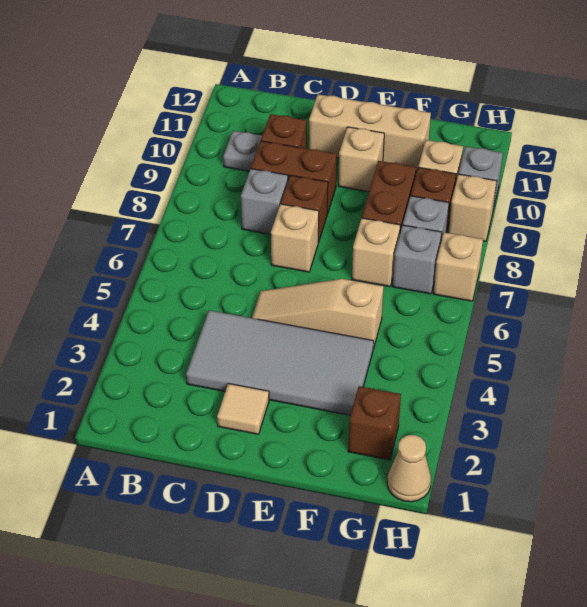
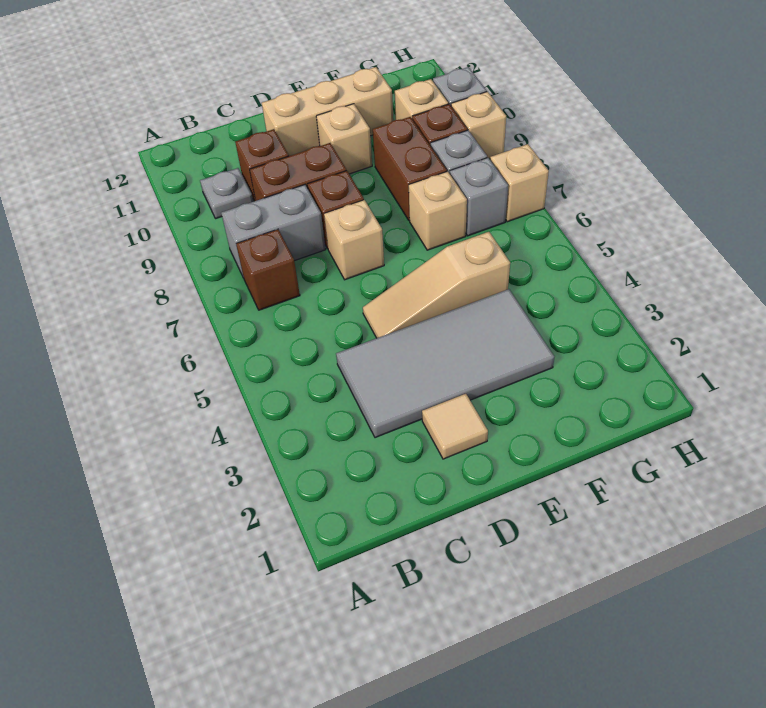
grey brick C8 level 1 -> grey brick B8:C8 level 1
brown brick G2 level 1 -> brown brick B7 level 1
tan cone H1 level 1 -> none

